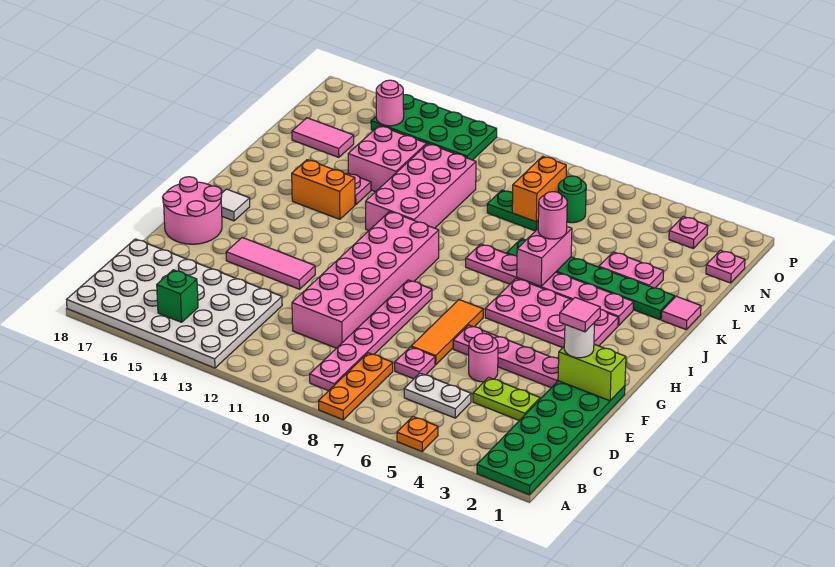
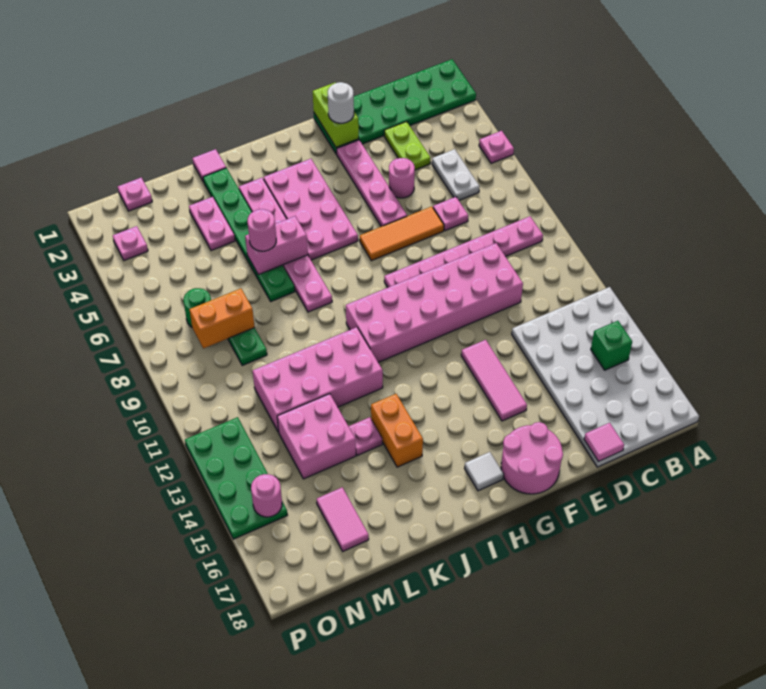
orange plate A5 level 1 -> pink plate A5 level 1
orange plate A8:C8 level 1 -> none
pink tile F2 level 4 -> pink tile D18 level 2

